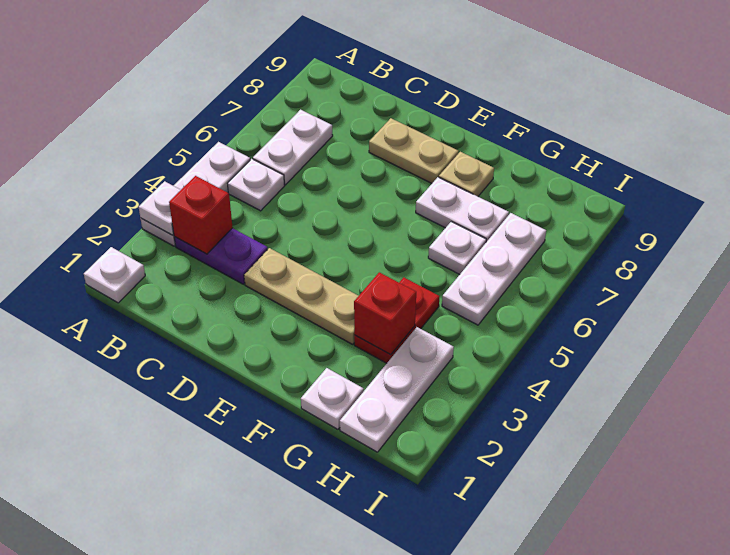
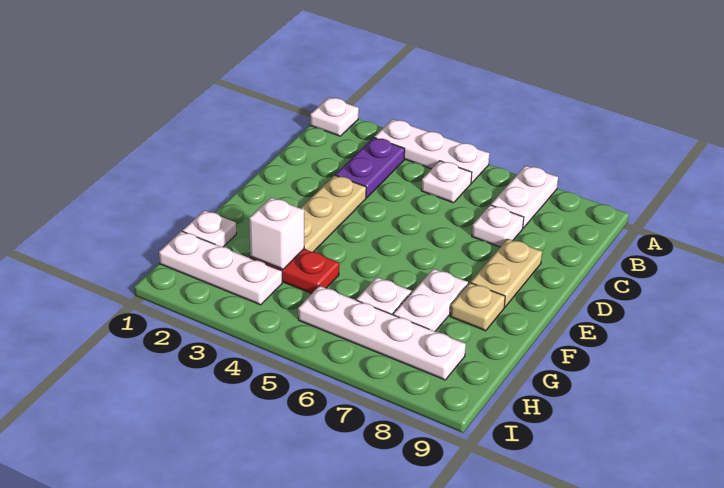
white plate A3 level 2 -> white plate C7 level 1
red brick B3 level 2 -> none
white plate B6:B7 level 1 -> white plate A7:B7 level 1
red brick G3 level 2 -> white brick G3 level 2
white plate H5:H7 level 1 -> white plate H5:H8 level 1

